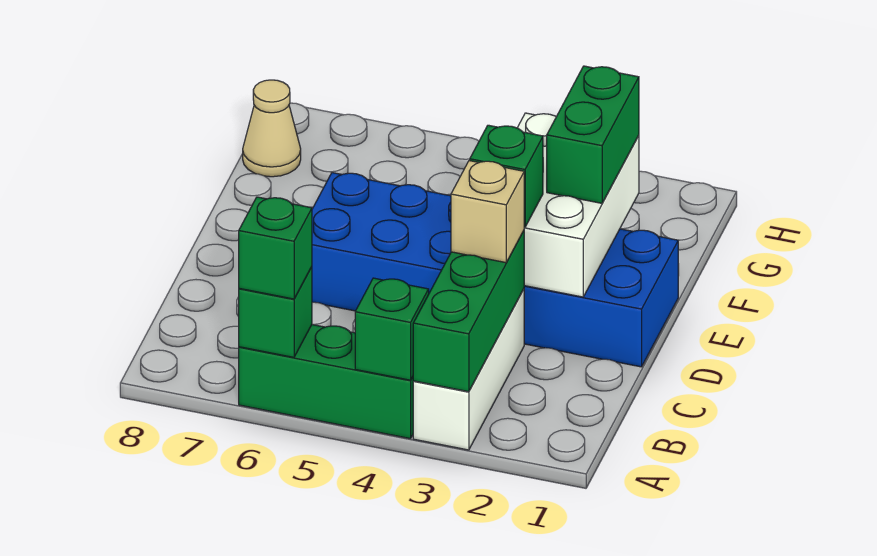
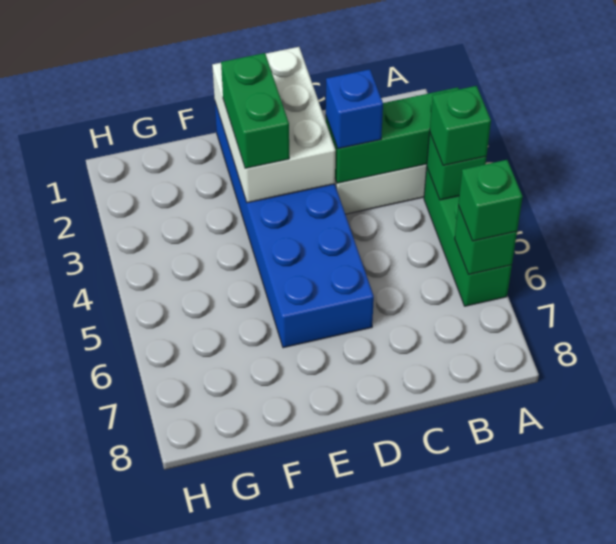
tan brick C3 level 3 -> blue brick C3 level 3
white brick D2:F3 level 2 -> white brick D1:E3 level 2
green brick D3 level 3 -> green brick A4 level 3
green brick E2:F2 level 3 -> green brick E2:E3 level 3
tan cone G8 level 1 -> none

